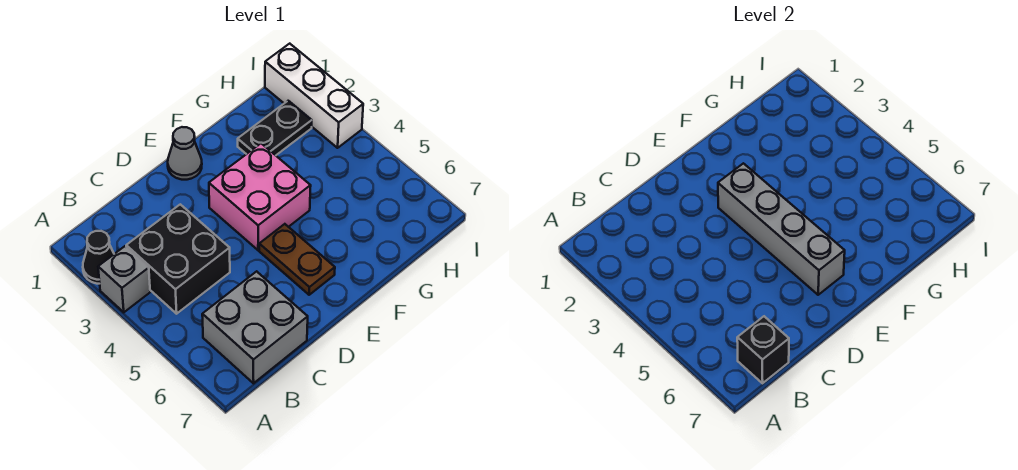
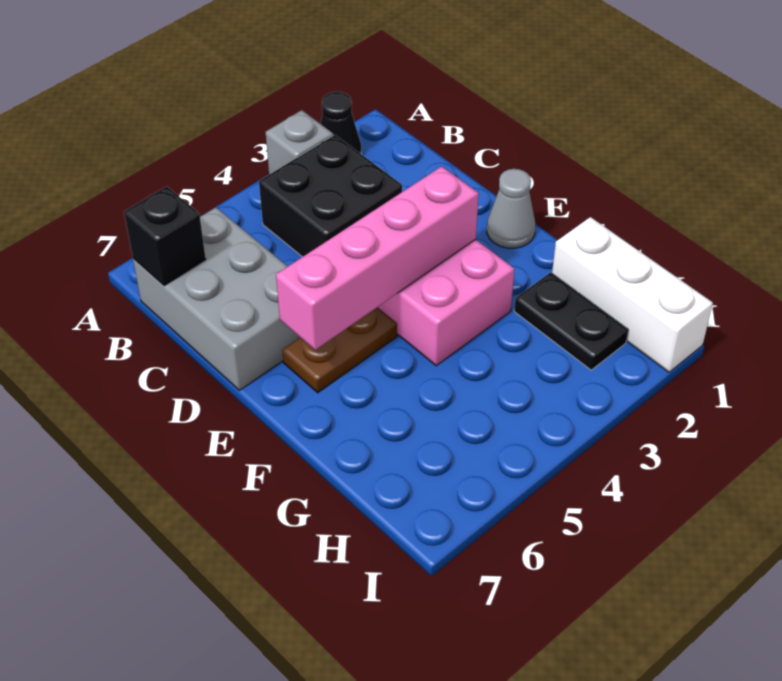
grey brick B6:C7 level 1 -> grey brick B6:D7 level 1
grey brick E3:E6 level 2 -> pink brick E3:E6 level 2
white brick I1:I3 level 1 -> white brick G1:I1 level 1

